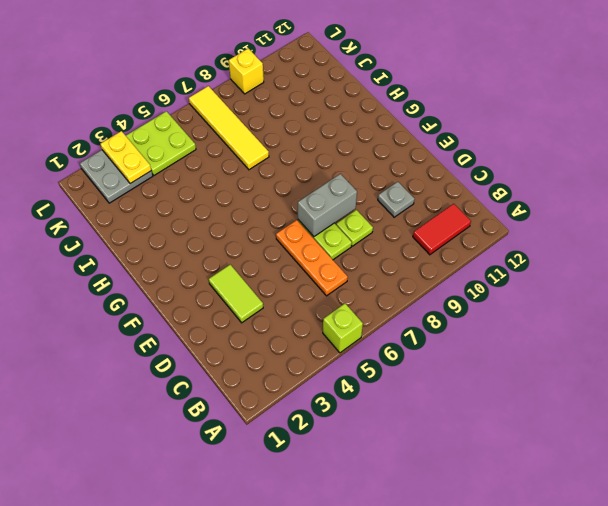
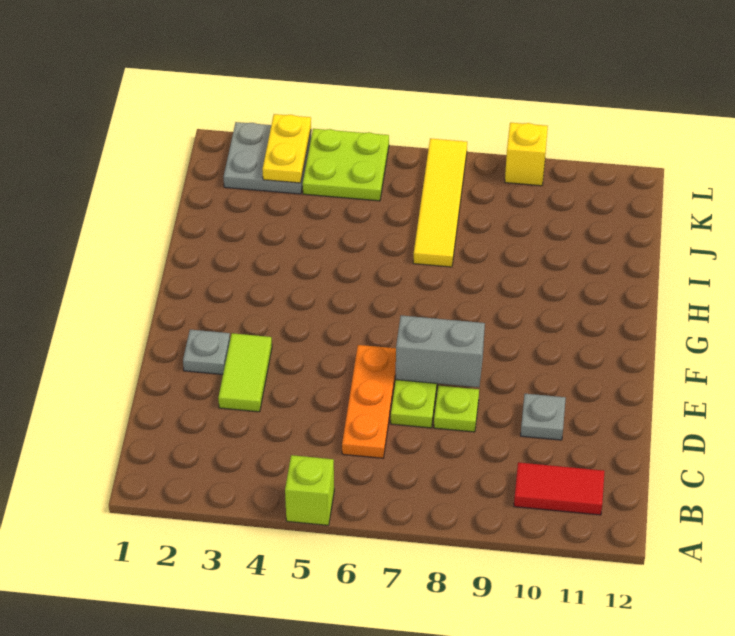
none -> grey plate E2 level 1

